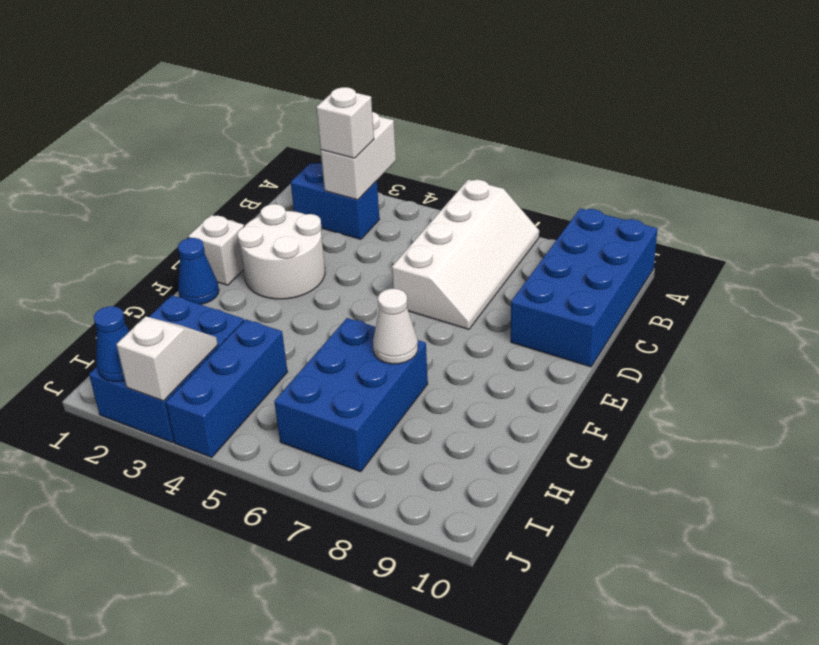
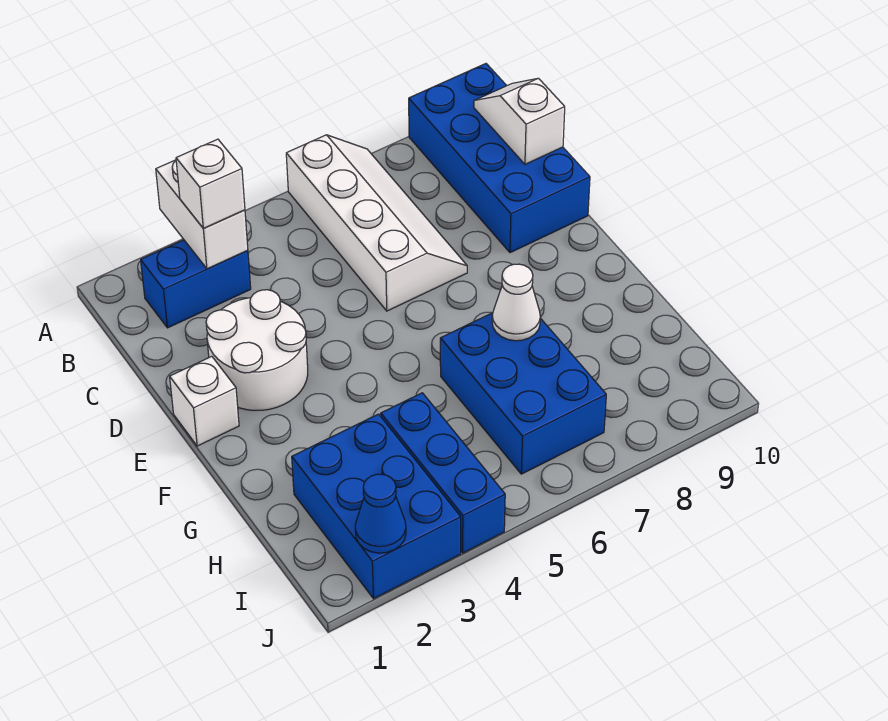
blue cone F1 level 1 -> none
white slope I3:J3 level 2 top J -> white slope B10:C10 level 2 top C

